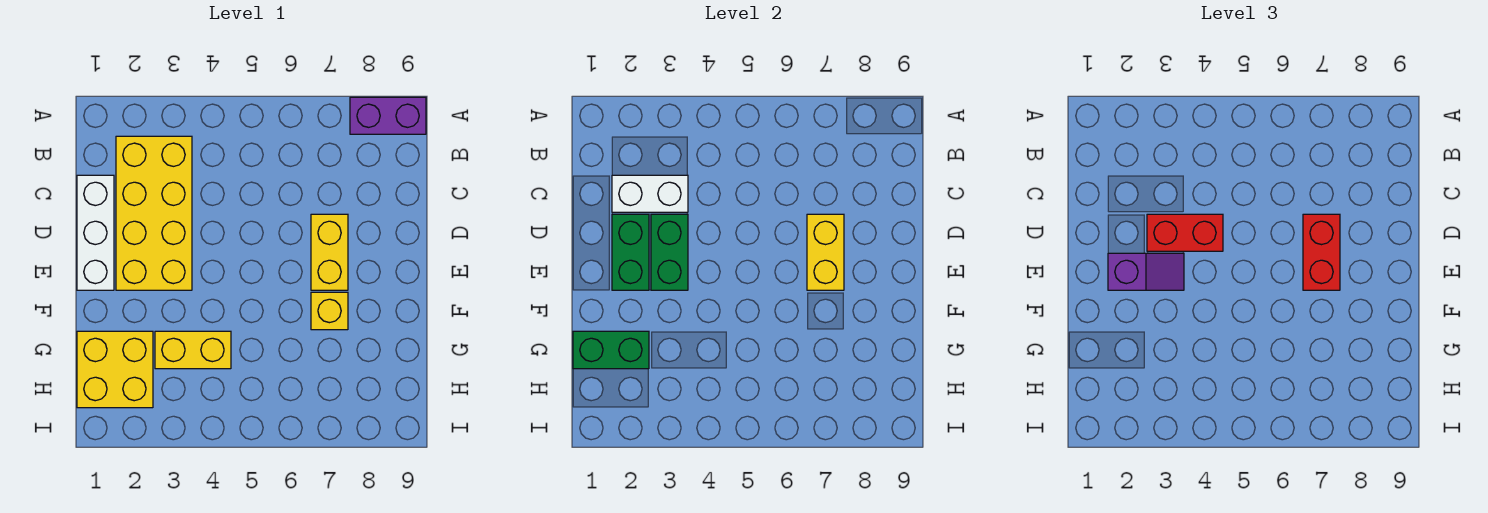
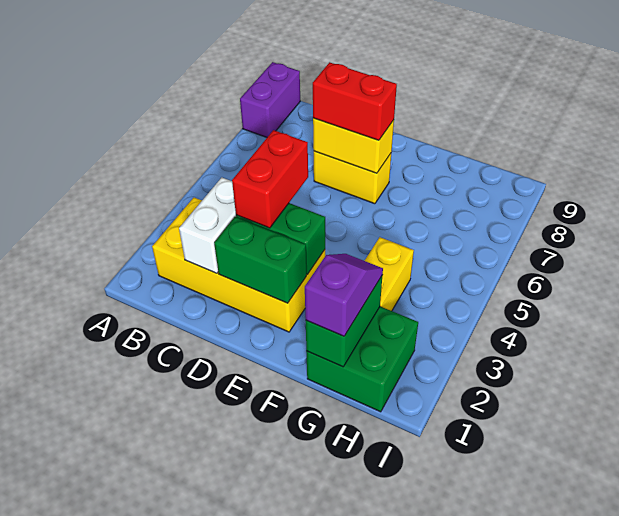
white brick C1:E1 level 1 -> none
purple slope E2:E3 level 3 top 2 -> purple slope G1:G2 level 3 top 1
yellow brick F7 level 1 -> none
yellow brick G1:H2 level 1 -> green brick G1:H2 level 1

